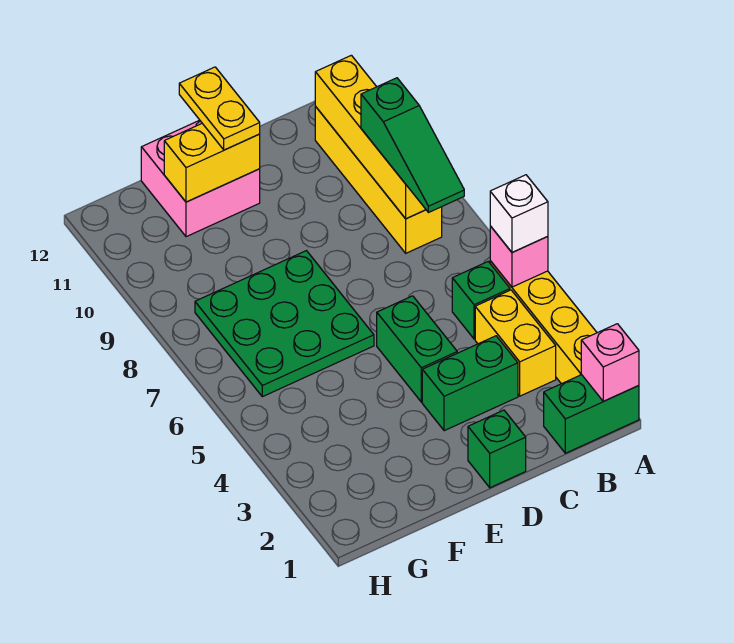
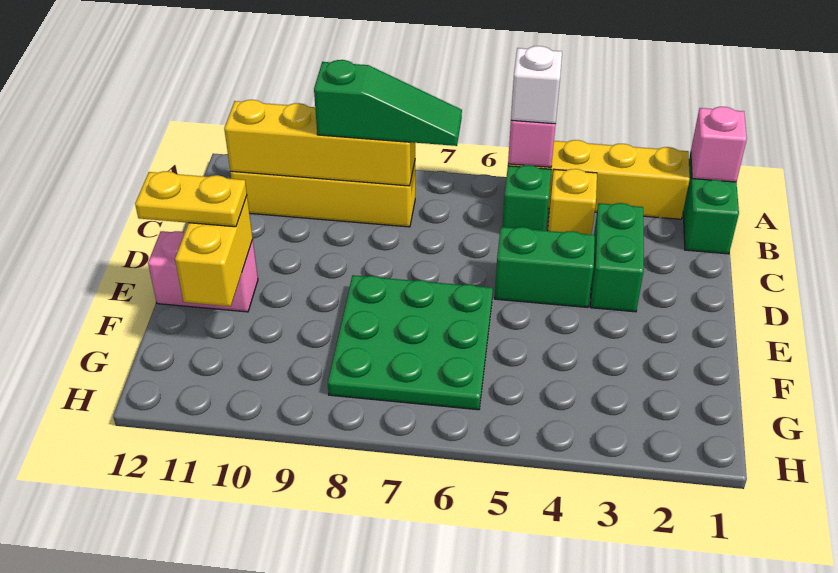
yellow brick B3:B4 level 1 -> yellow brick B4 level 1
green brick D1 level 1 -> none
pink brick E11:F12 level 1 -> pink brick E11:E12 level 1

